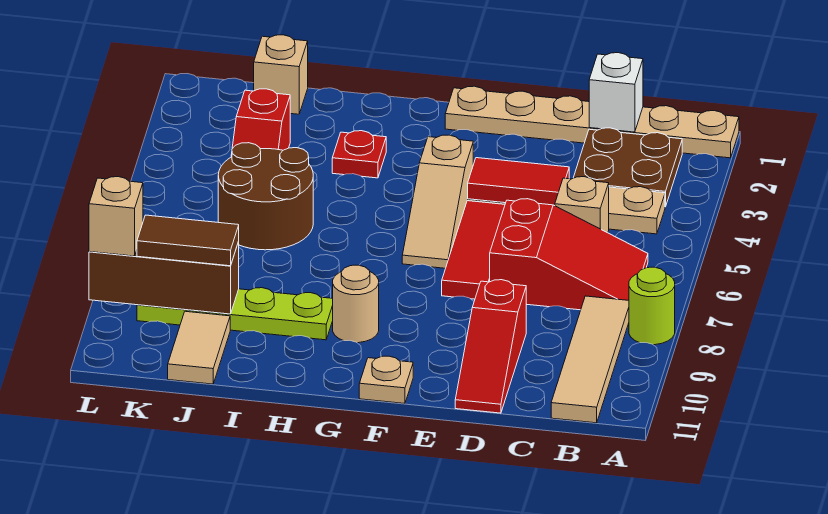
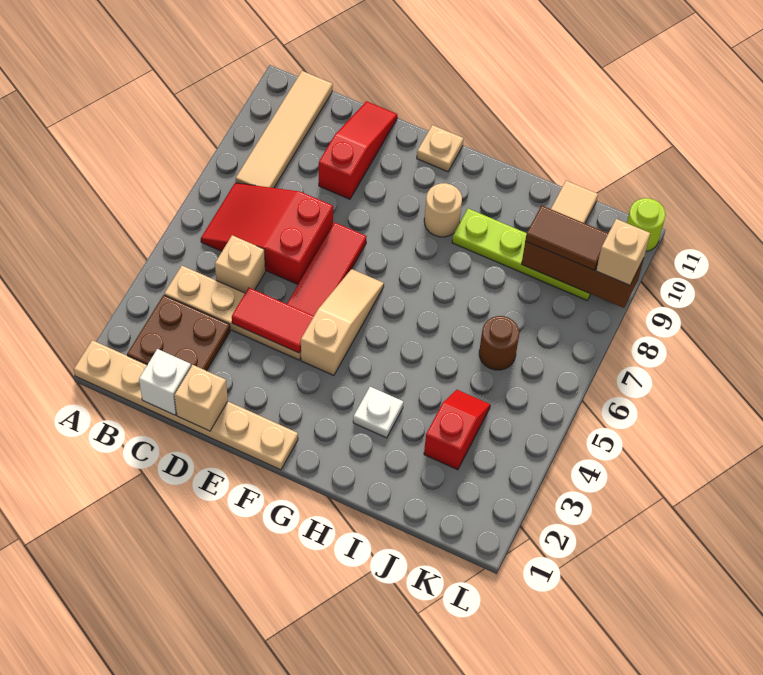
lime round brick A8 level 1 -> lime round brick L11 level 1
red plate H3 level 1 -> white plate H3 level 1
brown round brick I5:J6 level 1 -> brown round brick J6 level 1
tan brick J1 level 1 -> tan brick D1 level 2

